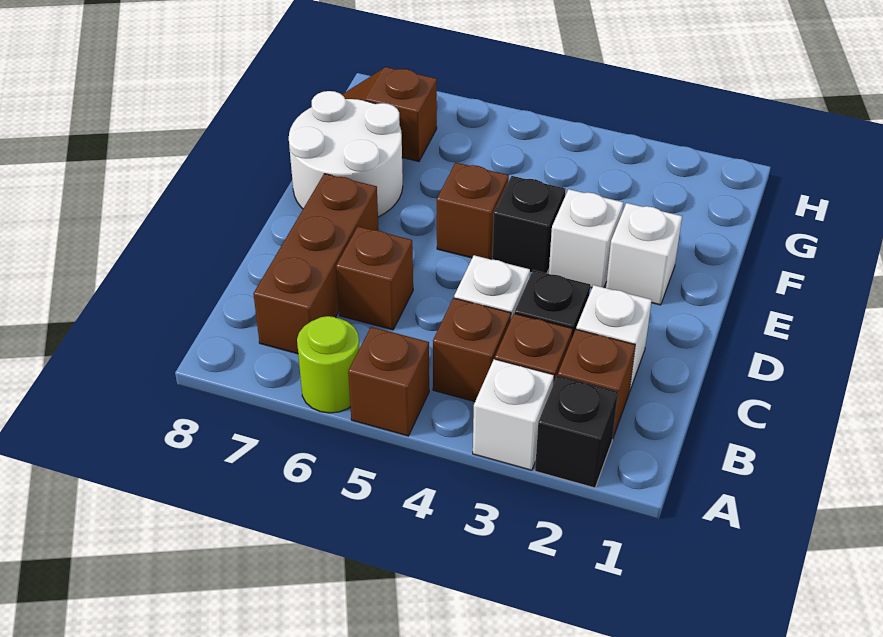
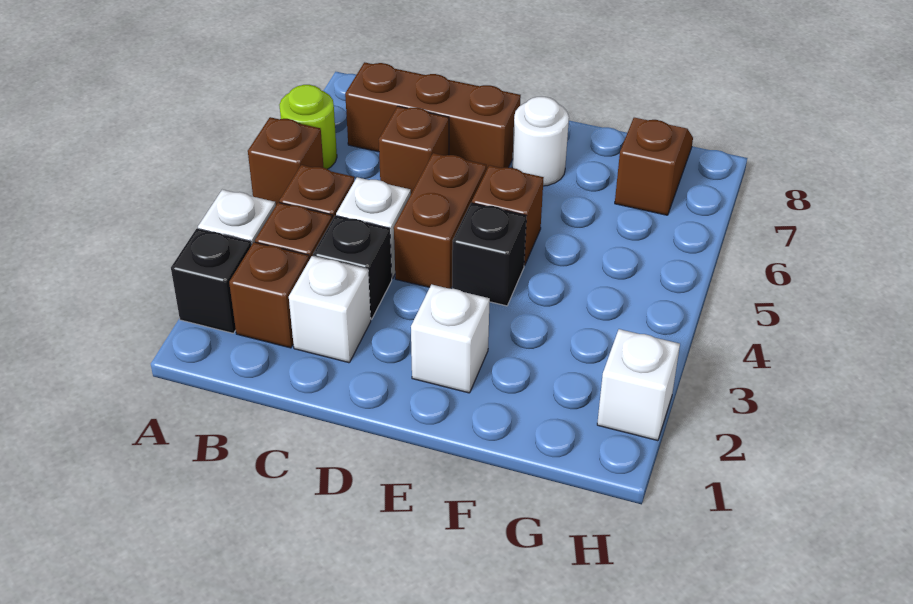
none -> brown brick D4:D5 level 1
white brick E3 level 1 -> white brick H2 level 1
white round brick E7:F8 level 1 -> white round brick E7 level 1

